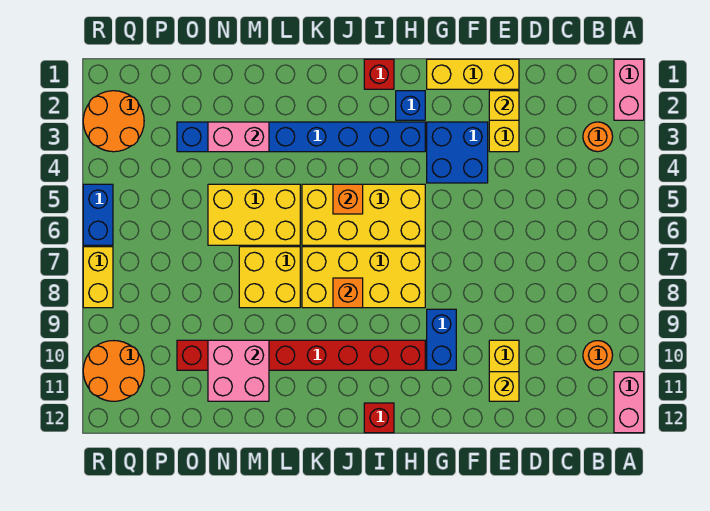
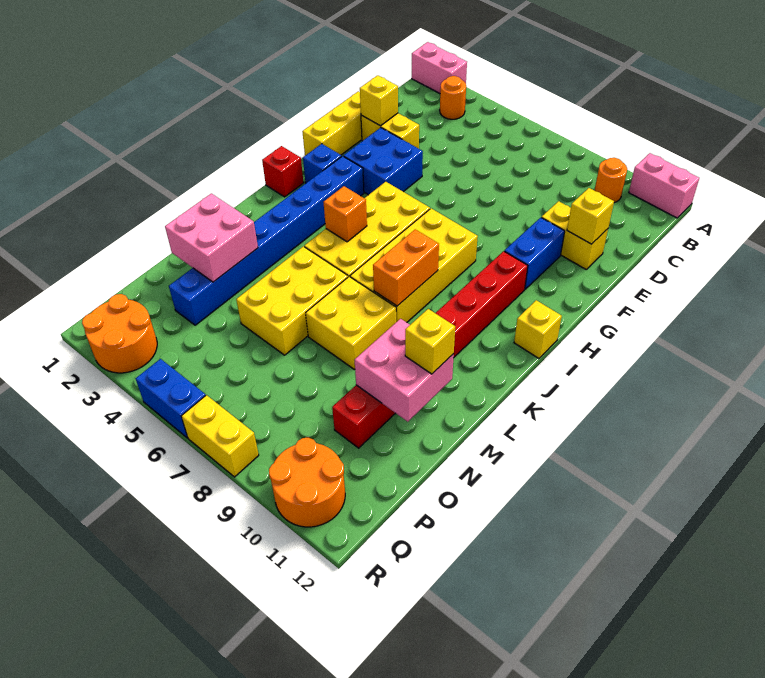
blue brick G9:G10 level 1 -> blue brick F10:G10 level 1
red brick I12 level 1 -> yellow brick I12 level 1
orange brick J8 level 2 -> orange brick J8:K8 level 2
pink brick M3:N3 level 2 -> pink brick M2:N3 level 2
none -> yellow brick M11 level 3

